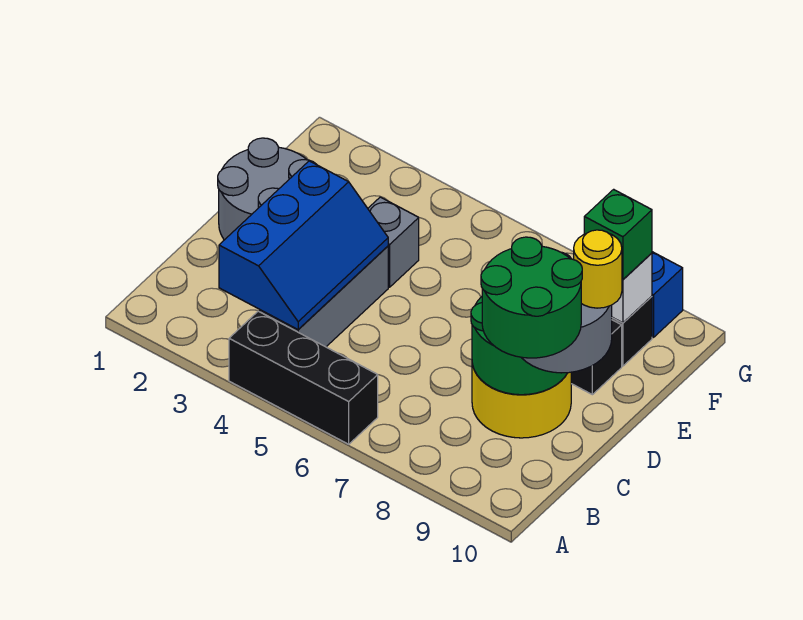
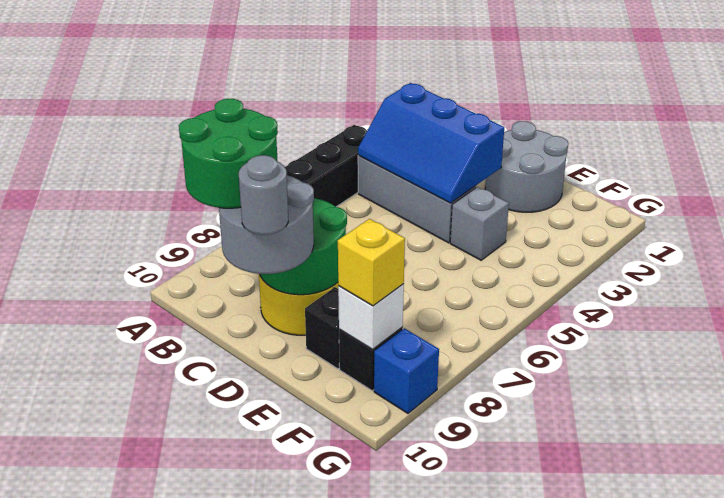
yellow round brick D10 level 4 -> grey round brick D10 level 4
green brick F9 level 3 -> yellow brick F9 level 3

